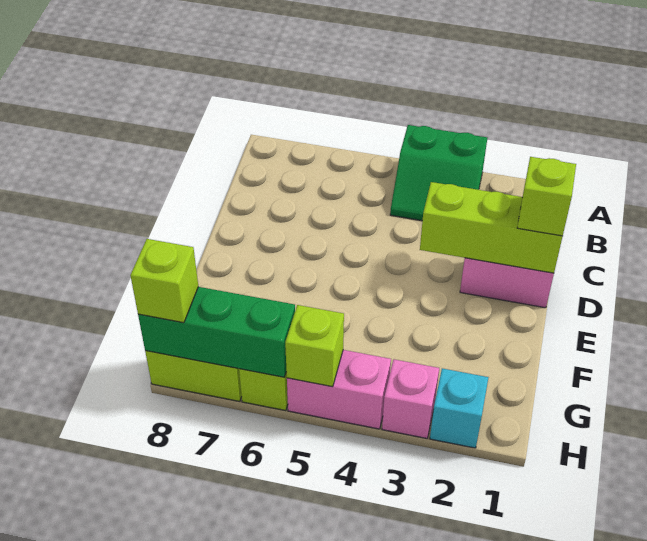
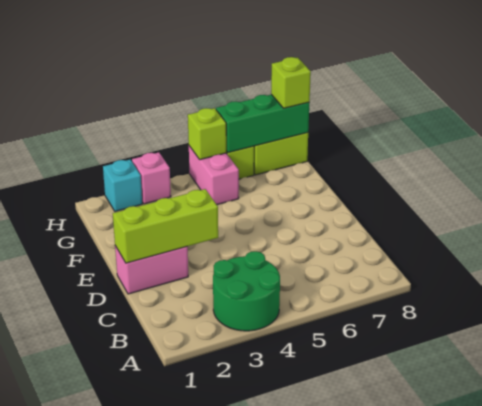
green slope A3:B4 level 1 top A -> green round brick A3:B4 level 1
lime brick D1 level 3 -> none
pink brick H4:H5 level 1 -> pink brick G5:H5 level 1

